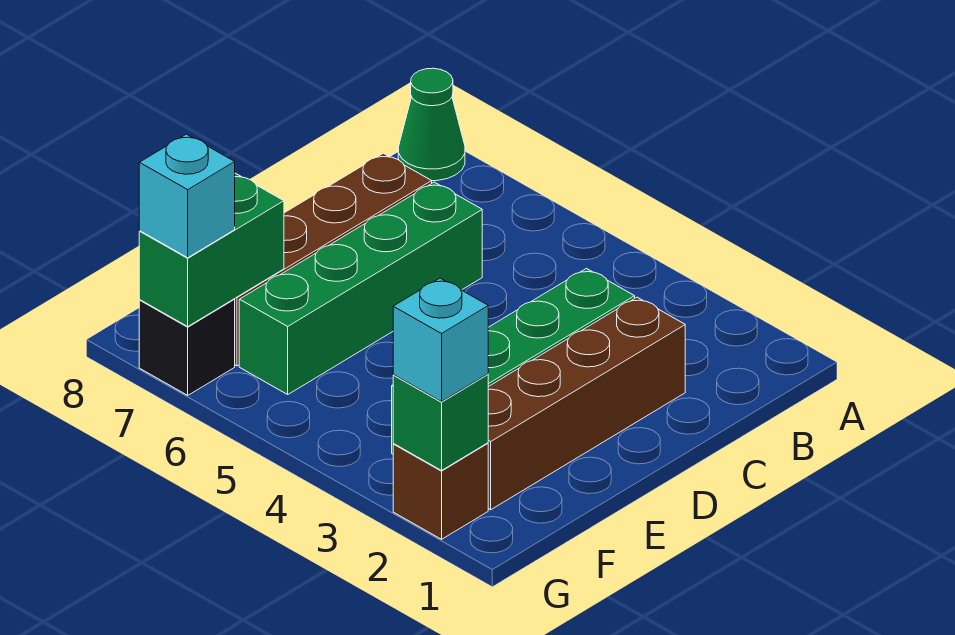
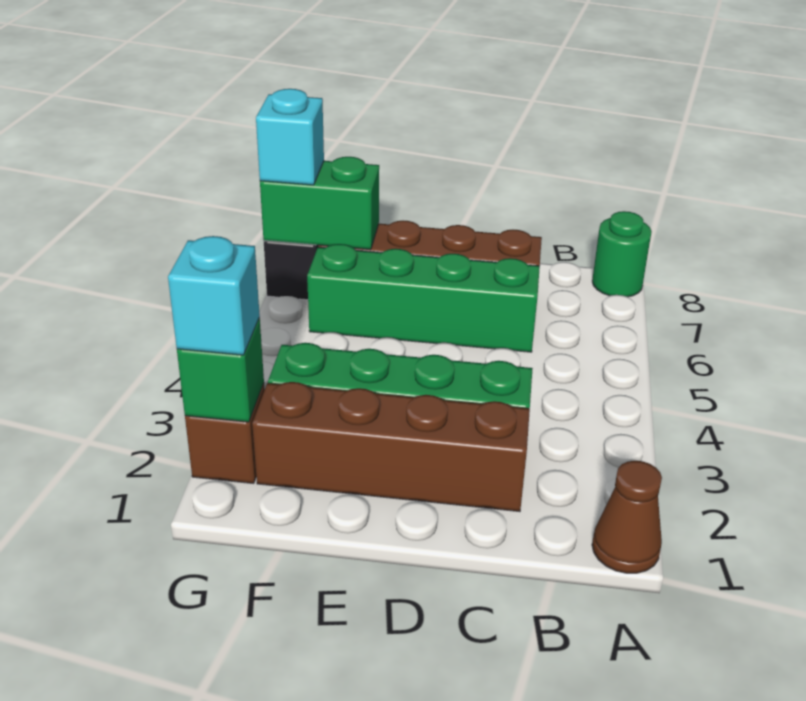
none -> brown cone A1 level 1
green cone A8 level 1 -> green round brick A8 level 1

